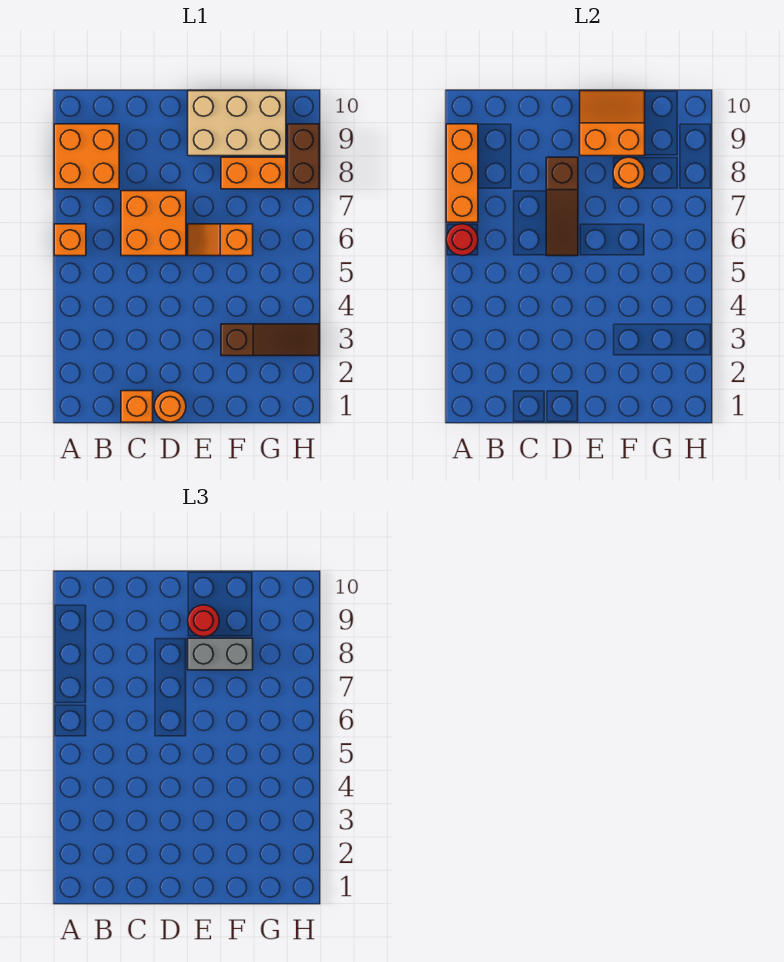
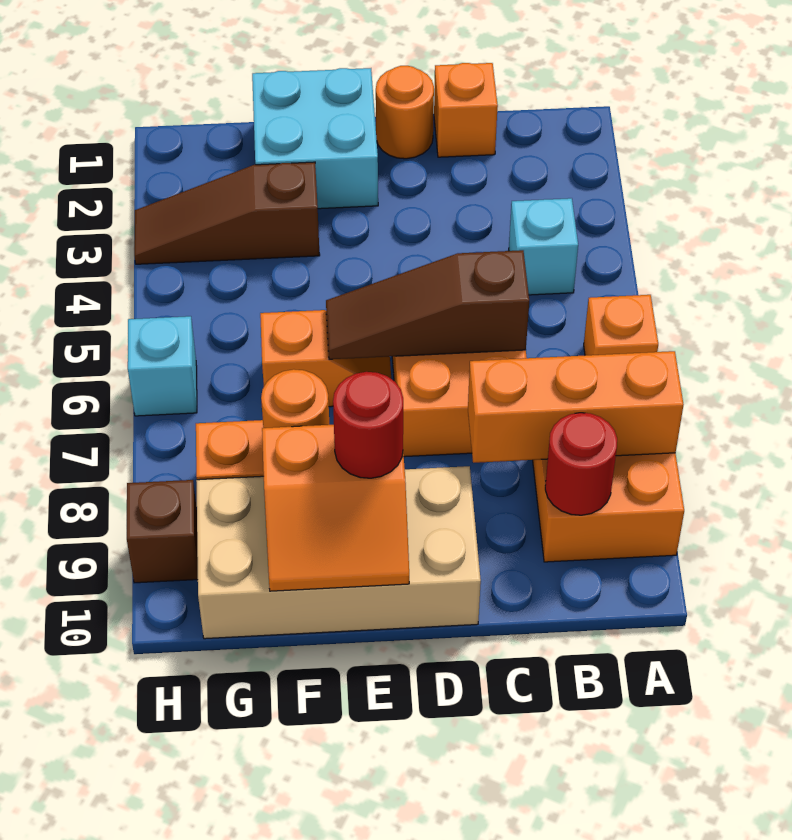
red round brick A6 level 2 -> red round brick B9 level 2
orange brick A7:A9 level 2 -> orange brick A8:C8 level 2
none -> cyan brick B4 level 1
brown slope D6:D8 level 2 top 8 -> brown slope C6:E6 level 2 top C
none -> cyan brick E1:F2 level 1
grey brick E8:F8 level 3 -> none
tan brick E9:G10 level 1 -> tan brick D9:G10 level 1
none -> cyan brick H6 level 1
brown brick H8:H9 level 1 -> brown brick H9 level 1

